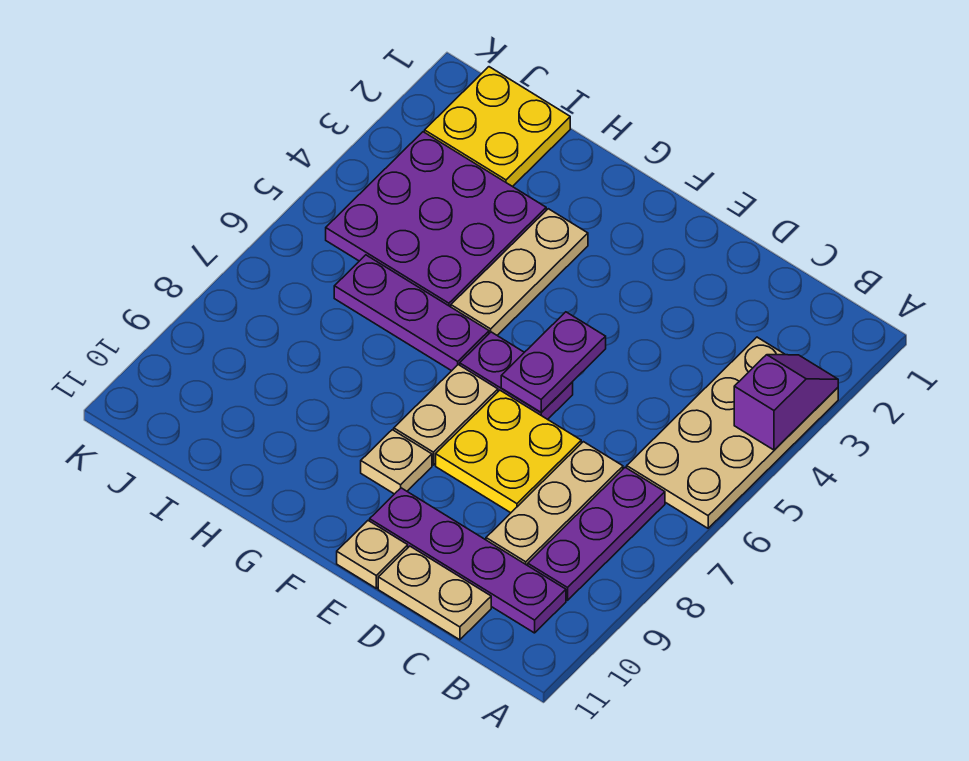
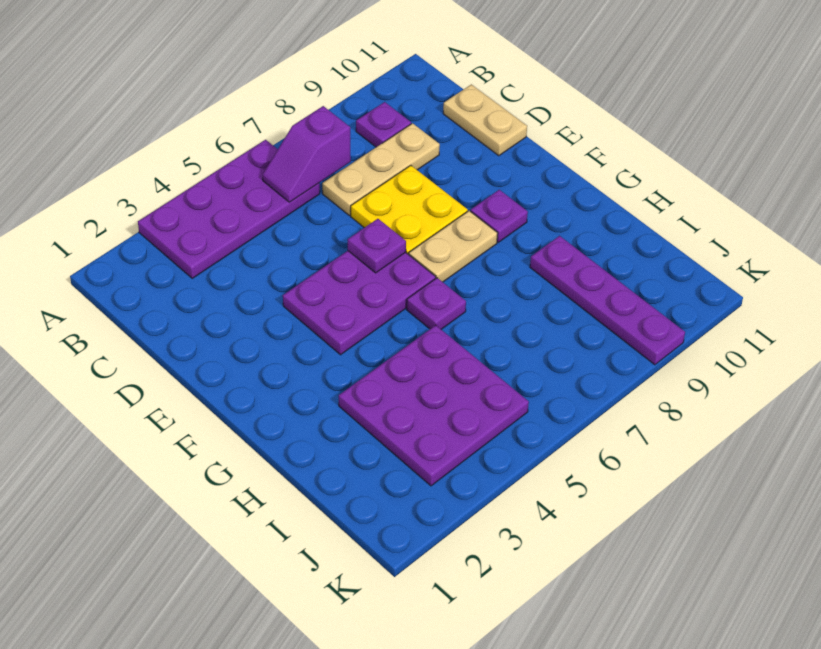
tan plate A3:B6 level 1 -> purple plate A3:B6 level 1
purple slope A3:A4 level 2 top 4 -> purple slope B6:B7 level 2 top 7
purple plate B7:B9 level 1 -> purple plate B9 level 1
purple plate B10:E10 level 1 -> purple plate H9:K9 level 1
purple plate E5:E6 level 2 -> purple plate E6 level 2
purple plate E6:F6 level 1 -> purple plate E4:F6 level 1
tan plate E11 level 1 -> none
tan plate F9 level 1 -> purple plate F9 level 1
tan plate G3:G5 level 1 -> none
purple plate G6:I6 level 1 -> purple plate G6 level 1
yellow plate I1:J2 level 1 -> none

